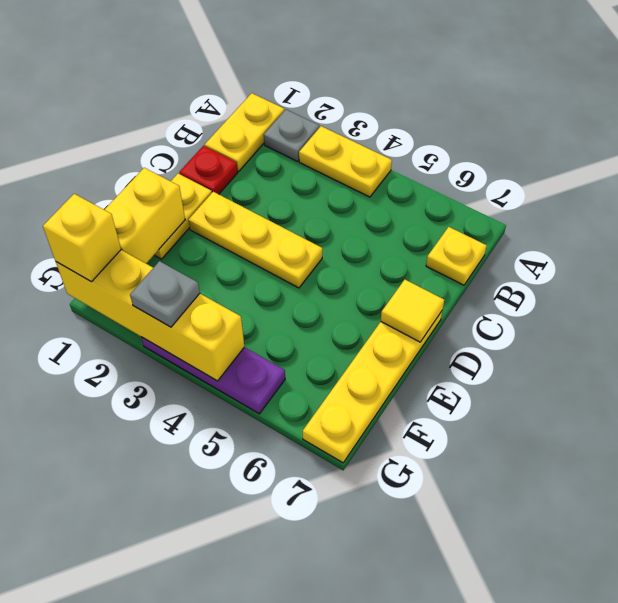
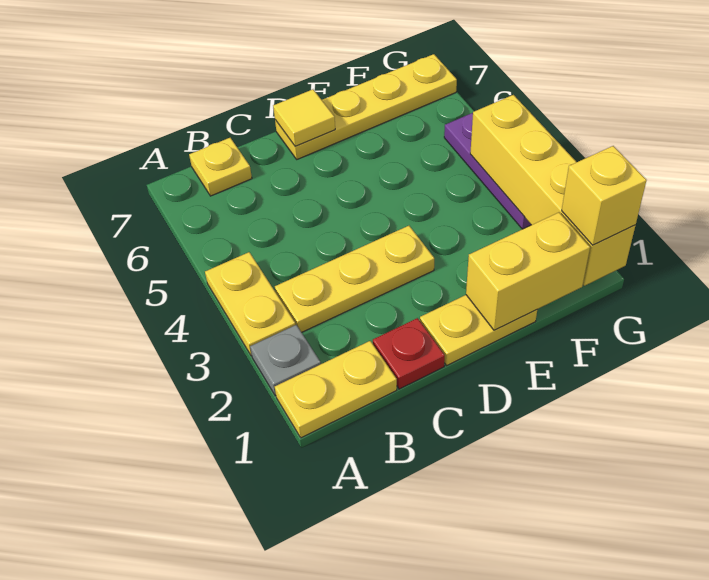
yellow plate D2:D4 level 1 -> yellow plate B3:D3 level 1
grey plate G3 level 3 -> none

